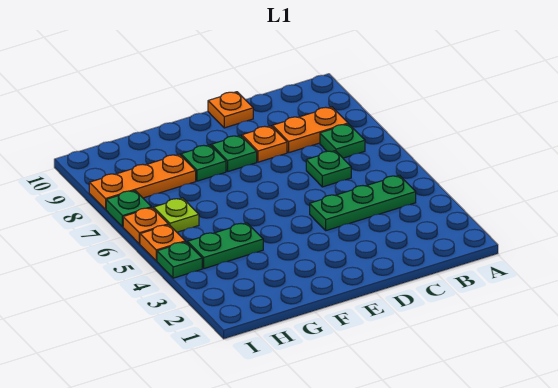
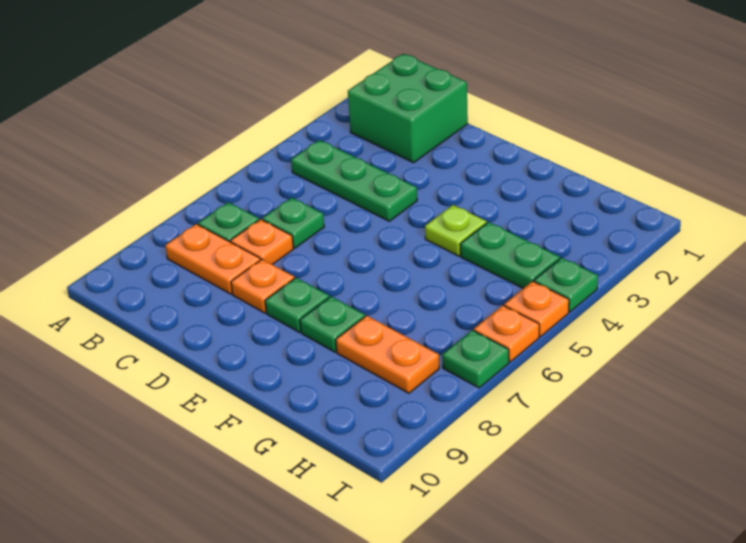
none -> green brick B1:C2 level 1
orange plate D10 level 1 -> orange plate C7 level 1
orange plate G8:I8 level 1 -> orange plate G8:H8 level 1
lime plate H6 level 1 -> lime plate F4 level 1

